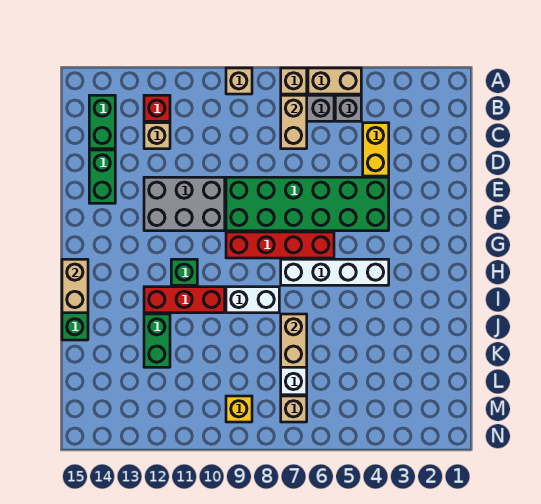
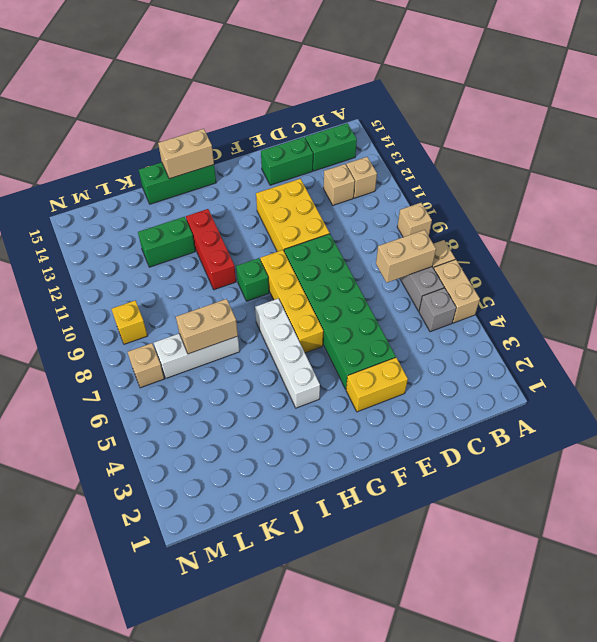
red brick B12 level 1 -> tan brick B12 level 1
yellow brick C4:D4 level 1 -> yellow brick E3:F3 level 1
grey brick E10:F12 level 1 -> yellow brick E10:F12 level 1
red brick G6:G9 level 1 -> yellow brick G6:G9 level 1
green brick H11 level 1 -> green brick H9 level 1
white brick I8:I9 level 1 -> none

